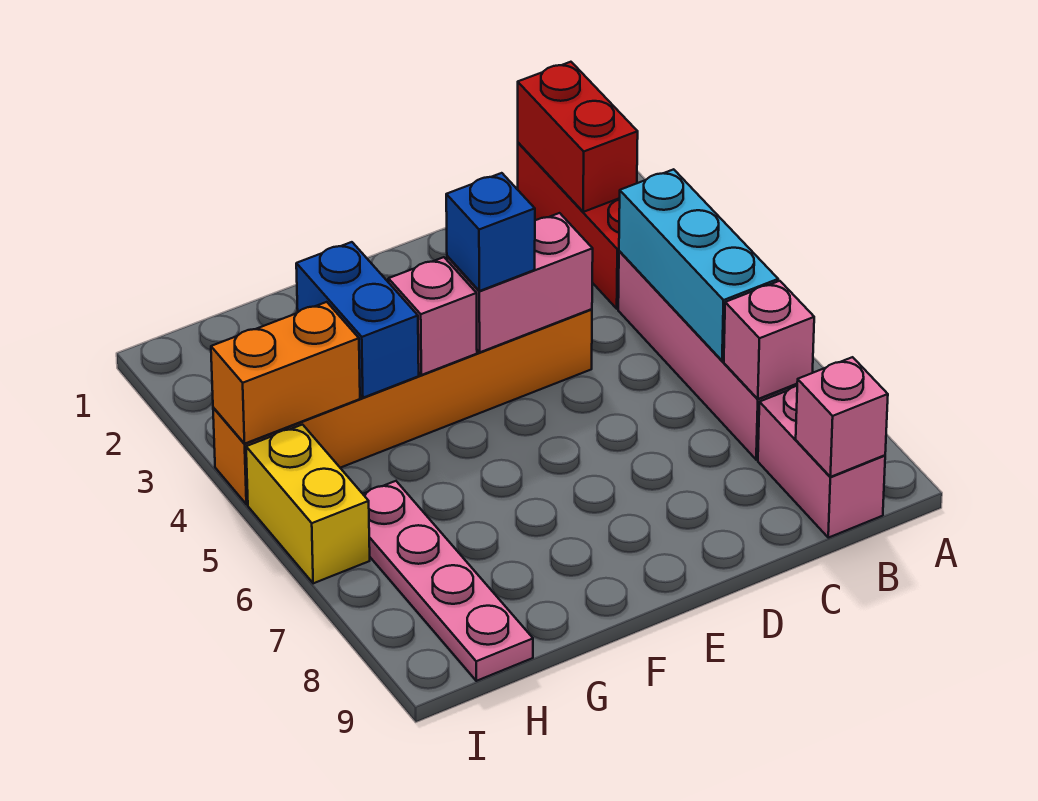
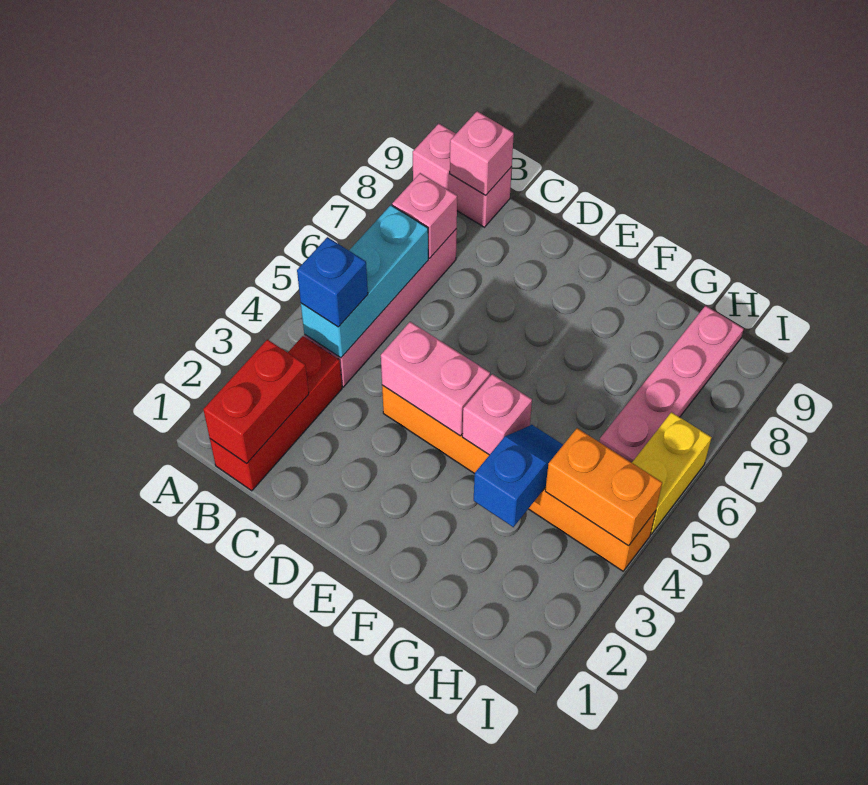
pink brick B8:B9 level 1 -> pink brick A9:B9 level 1
blue brick E4 level 3 -> blue brick B4 level 3
blue brick G3:G4 level 2 -> blue slope G3:G4 level 2 top 3

